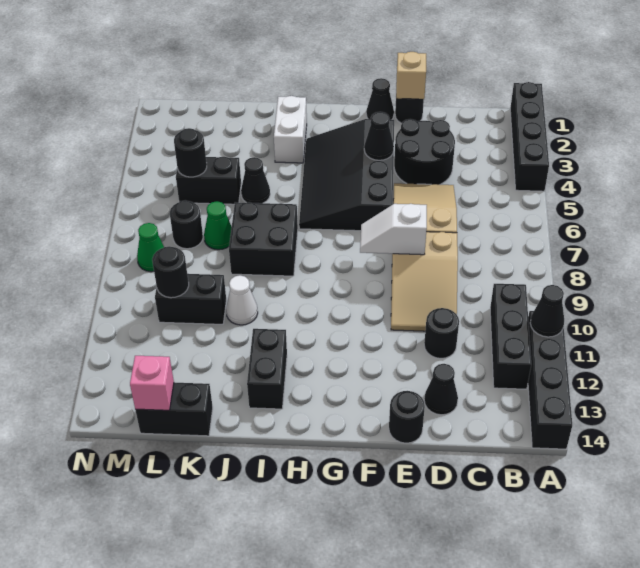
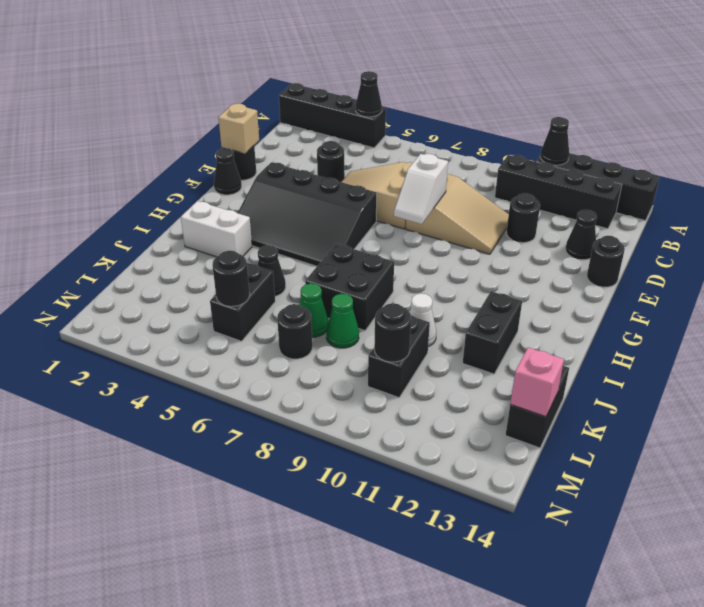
black brick B10:B12 level 1 -> black brick B10:B13 level 1
black round brick D3:E4 level 1 -> black round brick D4 level 1
black cone F4 level 2 -> black cone A4 level 2
black brick I12:I13 level 1 -> black brick I12:J12 level 1
green cone M8 level 1 -> green cone K8 level 1

